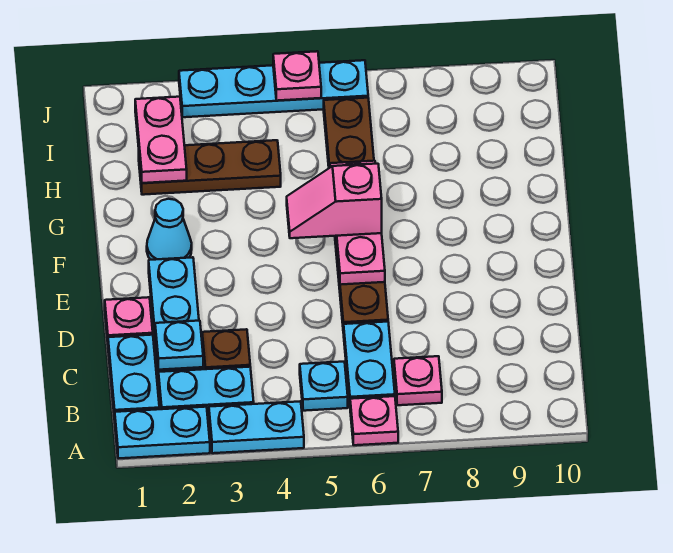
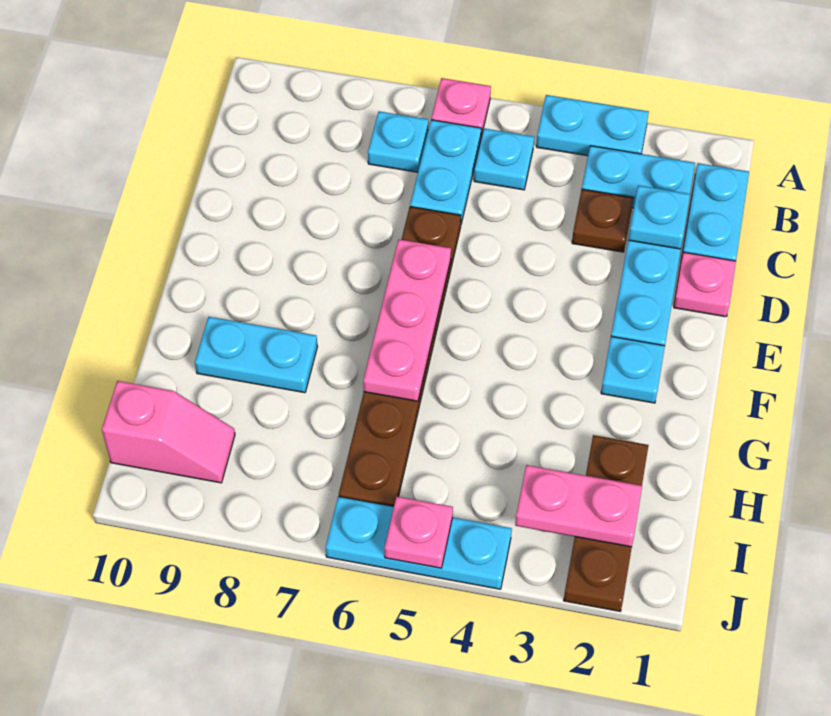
cyan plate A1:A2 level 1 -> cyan plate G8:G9 level 1
pink plate B7 level 1 -> cyan plate B7 level 1
cyan cone F2 level 1 -> cyan plate F2 level 1
pink slope F5:F6 level 3 top 6 -> pink slope I9:I10 level 1 top 10
brown plate H2:H4 level 1 -> brown plate H2:J2 level 1
pink plate H2:I2 level 2 -> pink plate I2:I3 level 2
cyan plate J3:J6 level 1 -> cyan plate J4:J6 level 1

